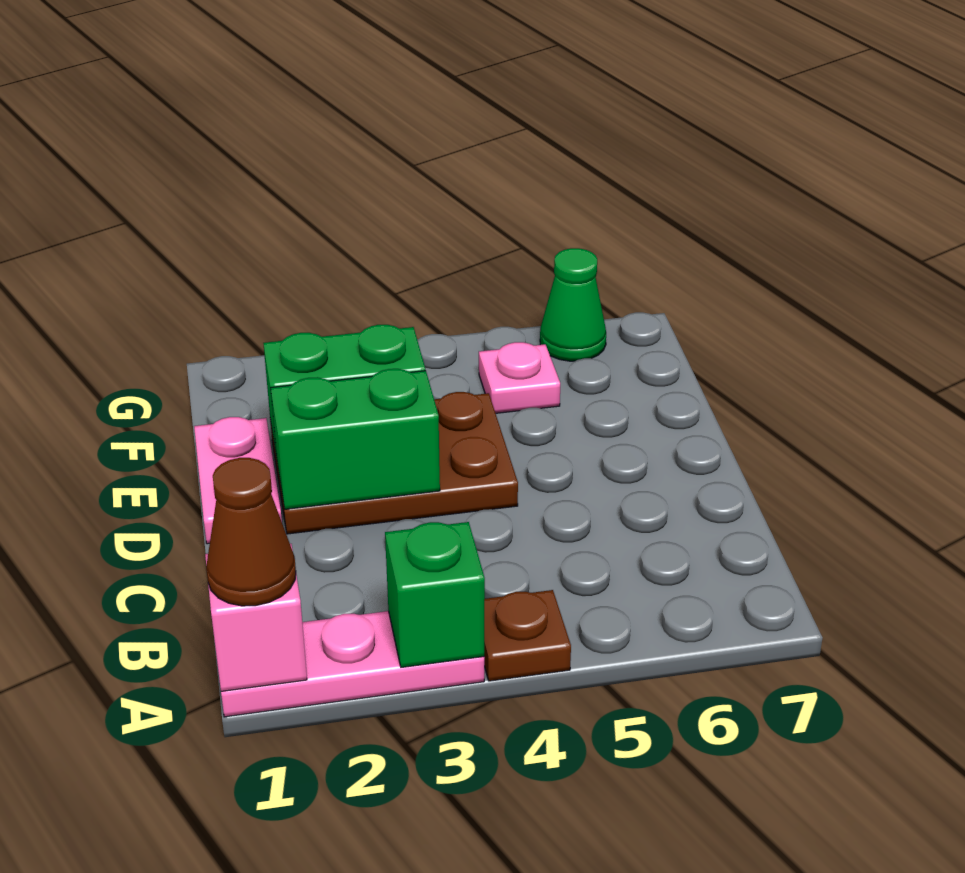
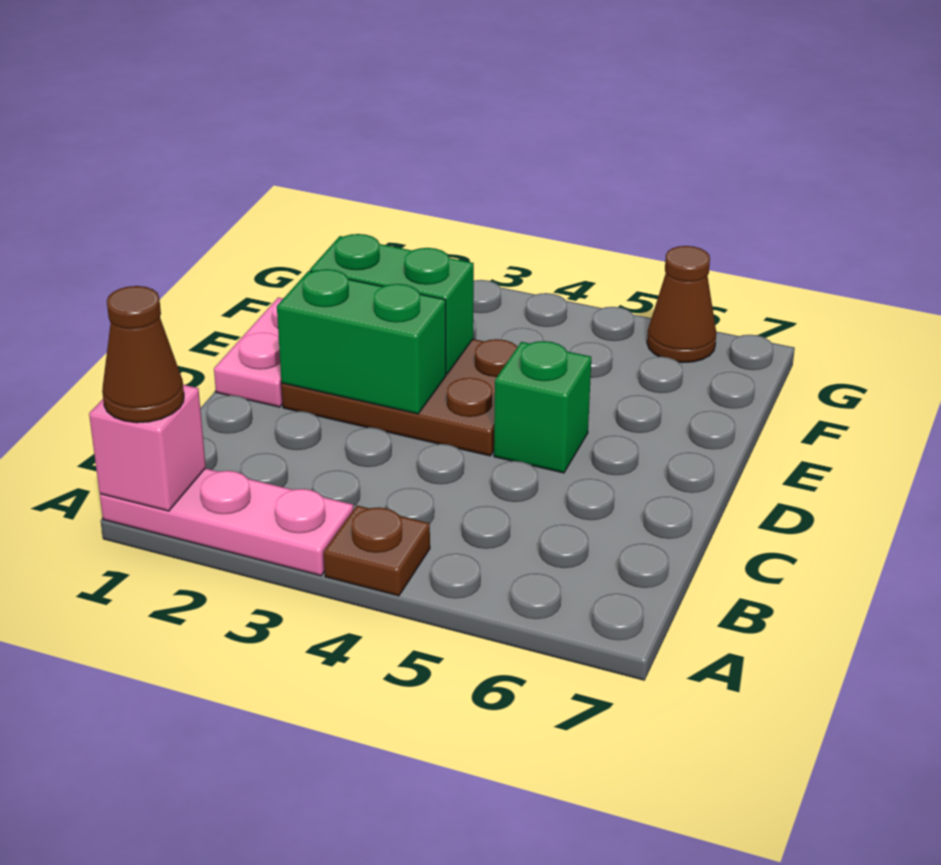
green brick A3 level 2 -> green brick D5 level 1
pink plate F5 level 1 -> none
green cone G6 level 1 -> brown cone G6 level 1

